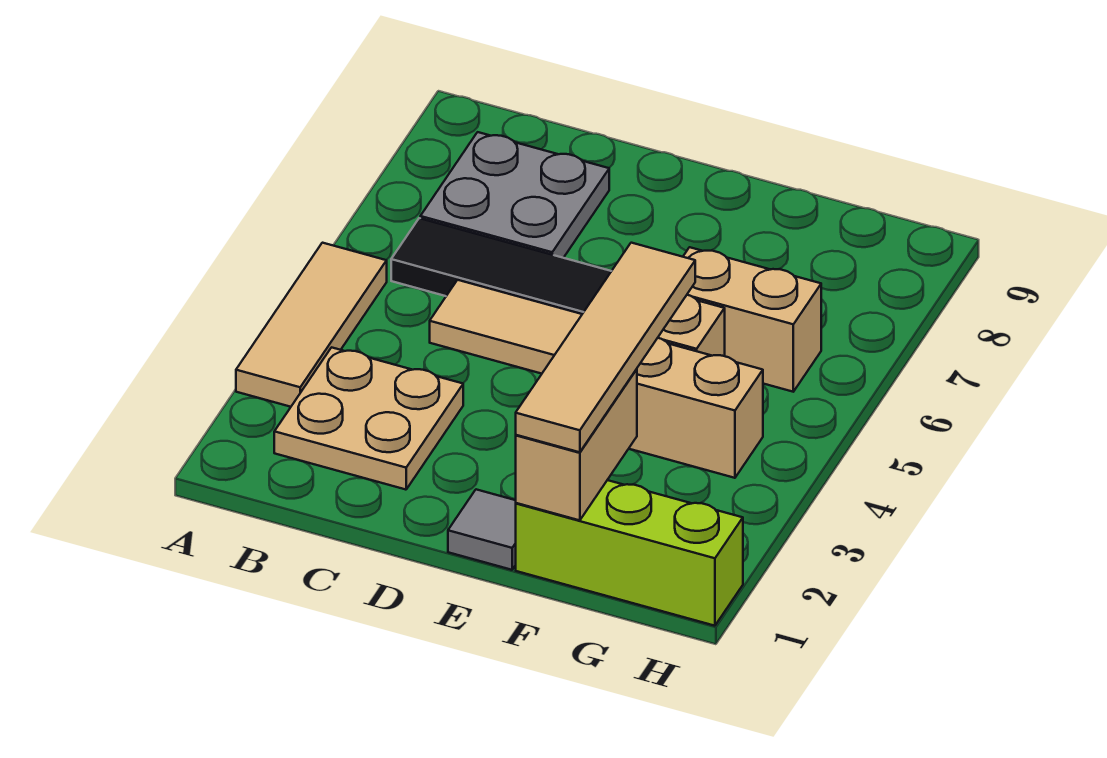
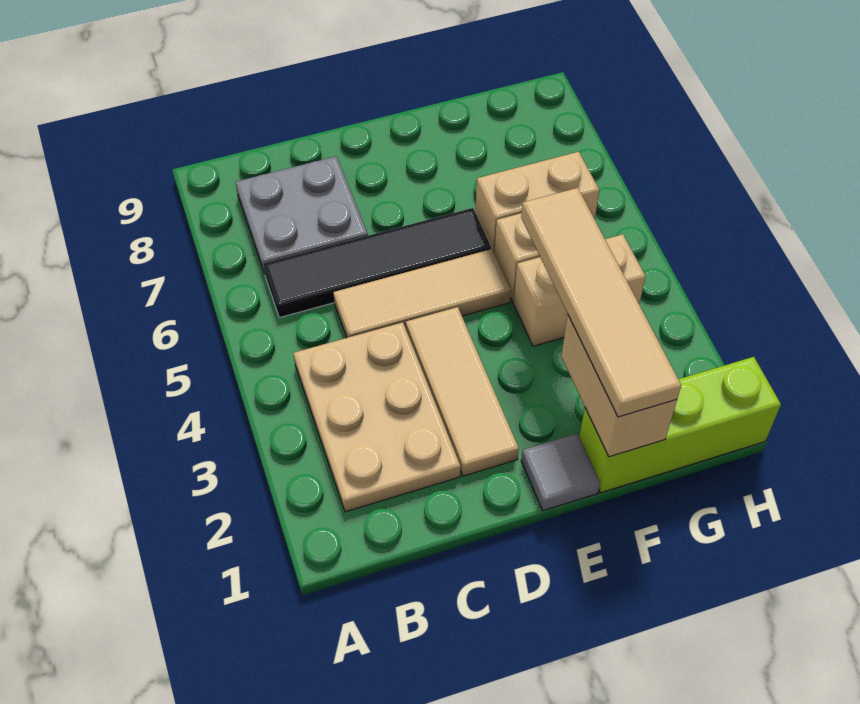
tan tile A3:A5 level 1 -> tan tile D2:D4 level 1
tan plate B2:C3 level 1 -> tan plate B2:C4 level 1

